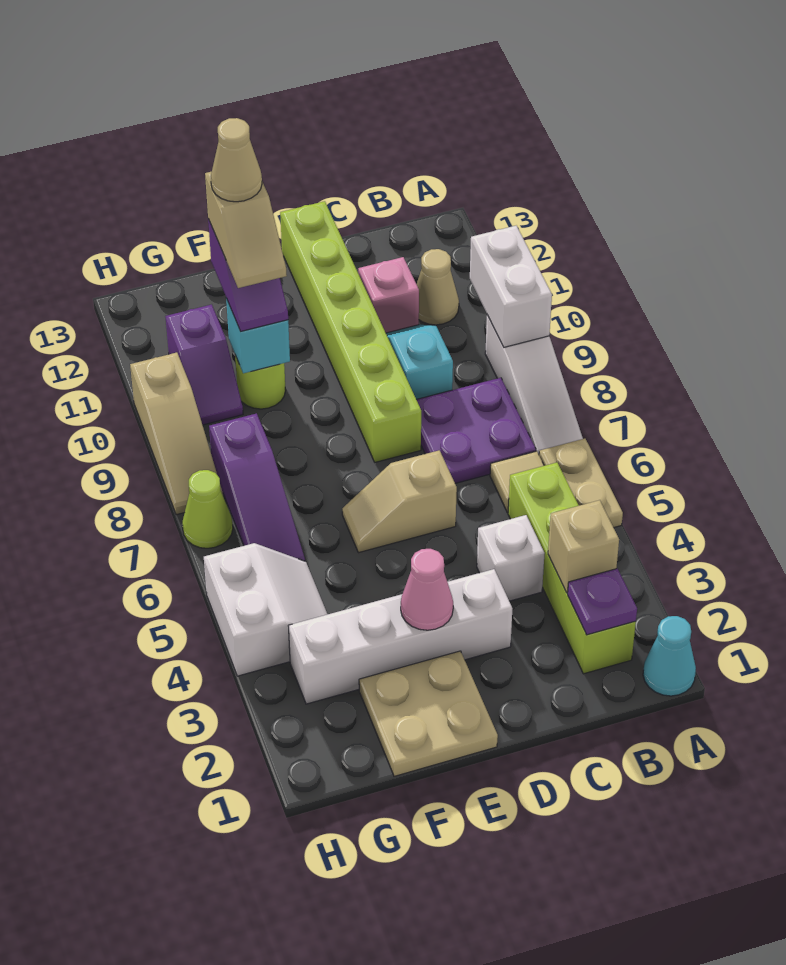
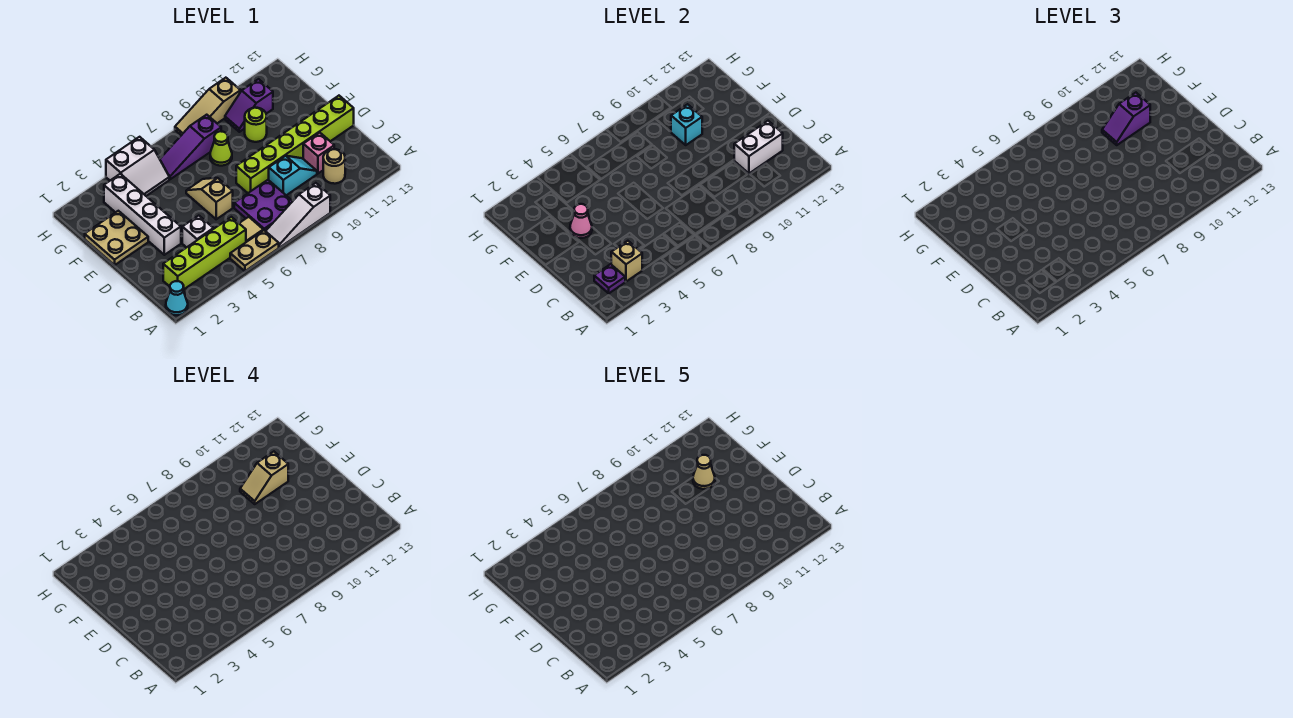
white brick A9:A10 level 2 -> white brick C11:C12 level 2
tan cone B11 level 1 -> tan round brick B11 level 1
lime cone H7 level 1 -> lime cone F8 level 1

